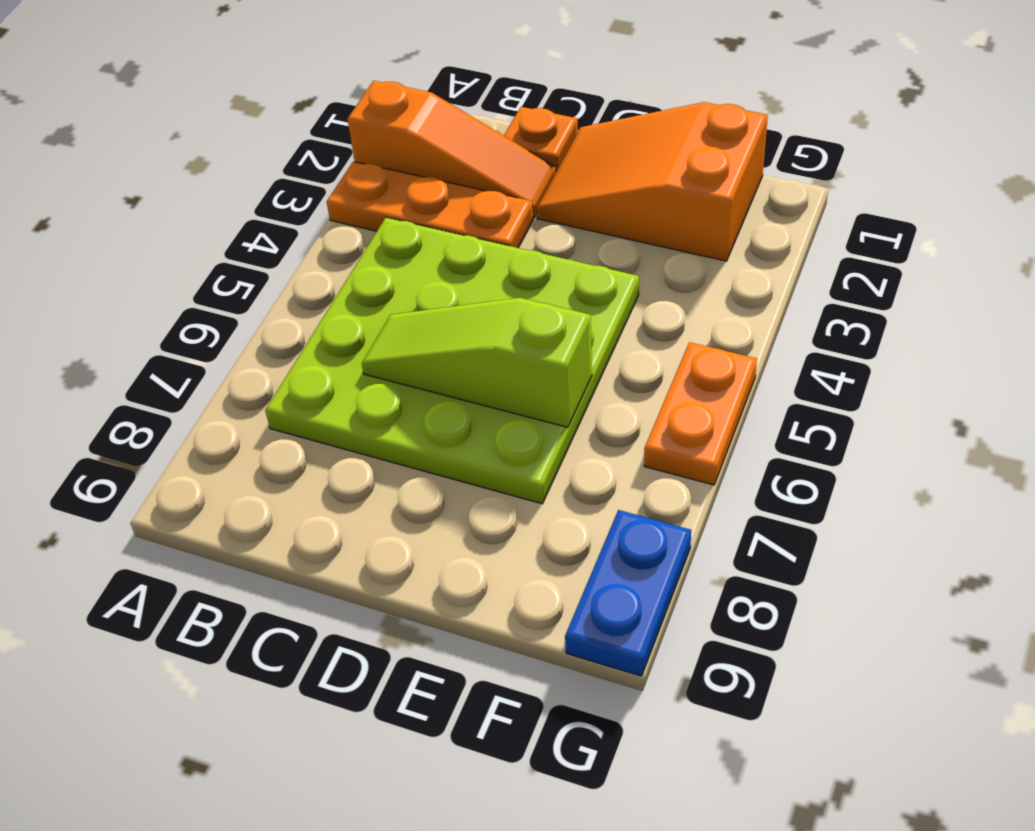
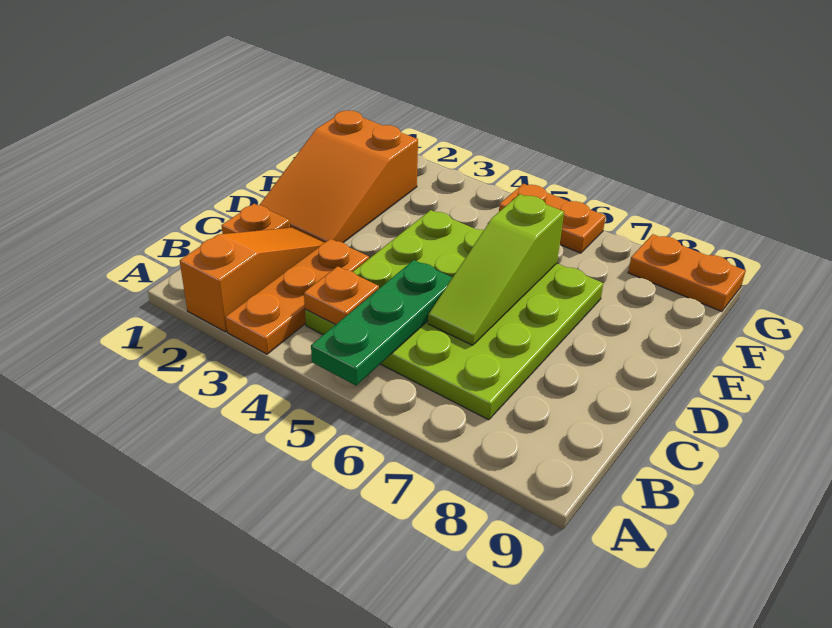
none -> green plate A5:C5 level 2
none -> orange plate B4 level 2
blue plate G8:G9 level 1 -> orange plate G8:G9 level 1

